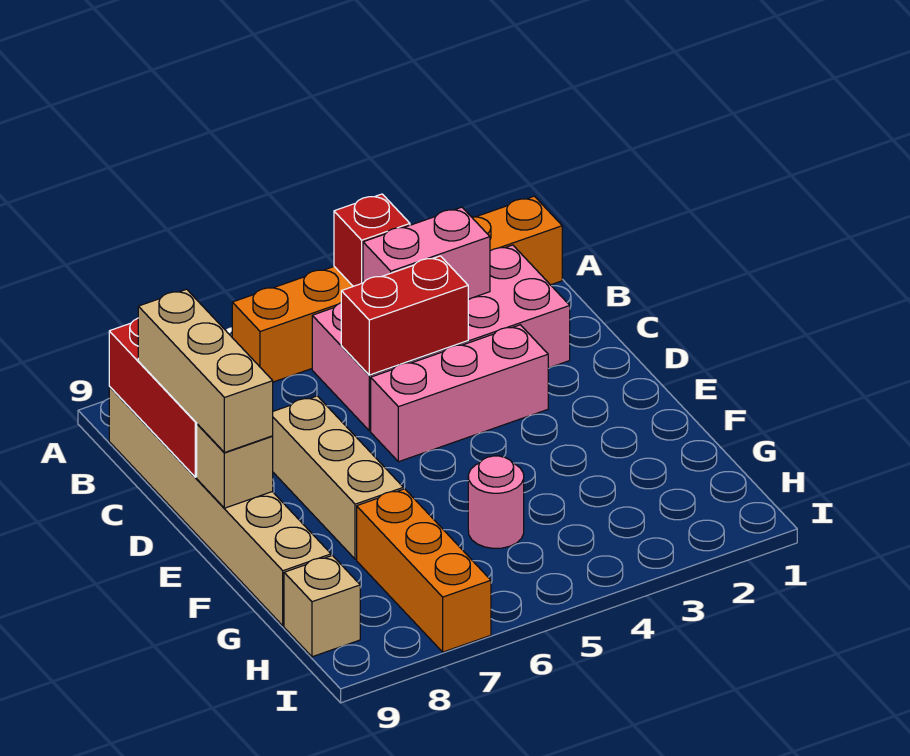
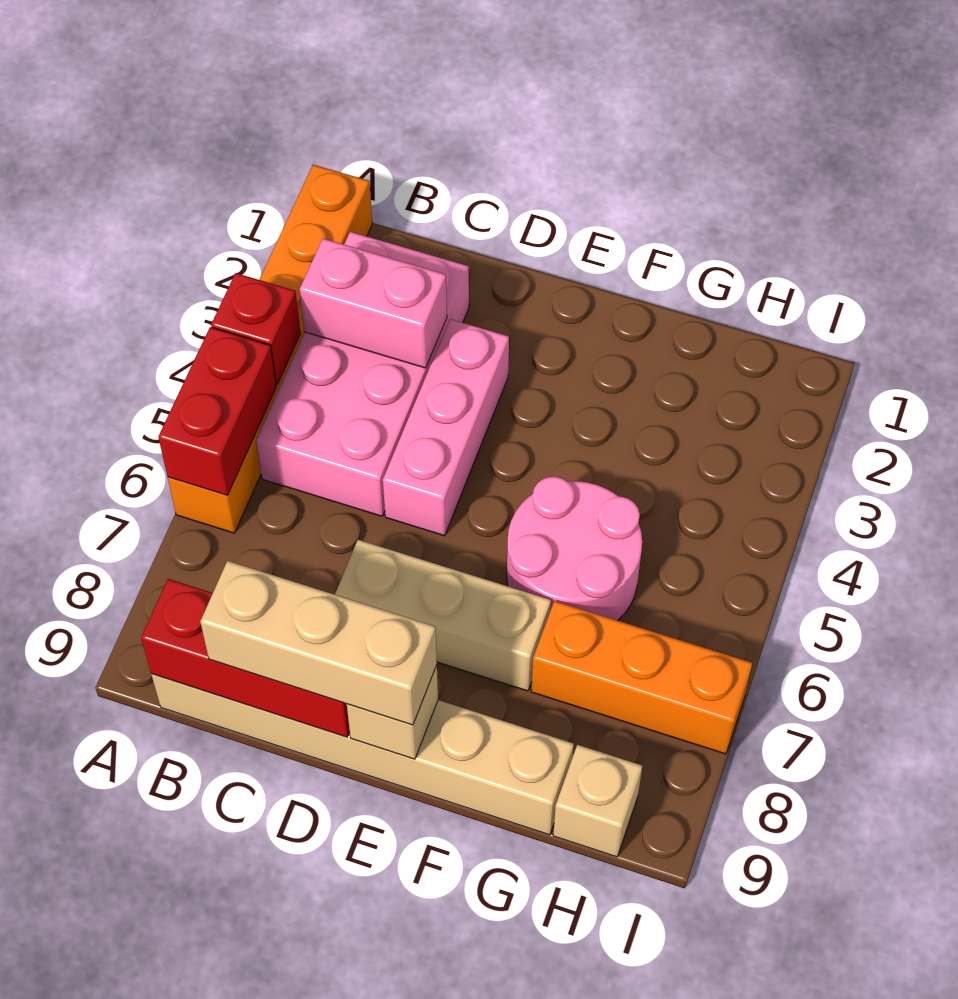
pink brick B3:B4 level 2 -> pink brick B3:C3 level 2
red brick C4:C5 level 2 -> red brick A5:A6 level 2
pink round brick G5 level 1 -> pink round brick F5:G6 level 1

